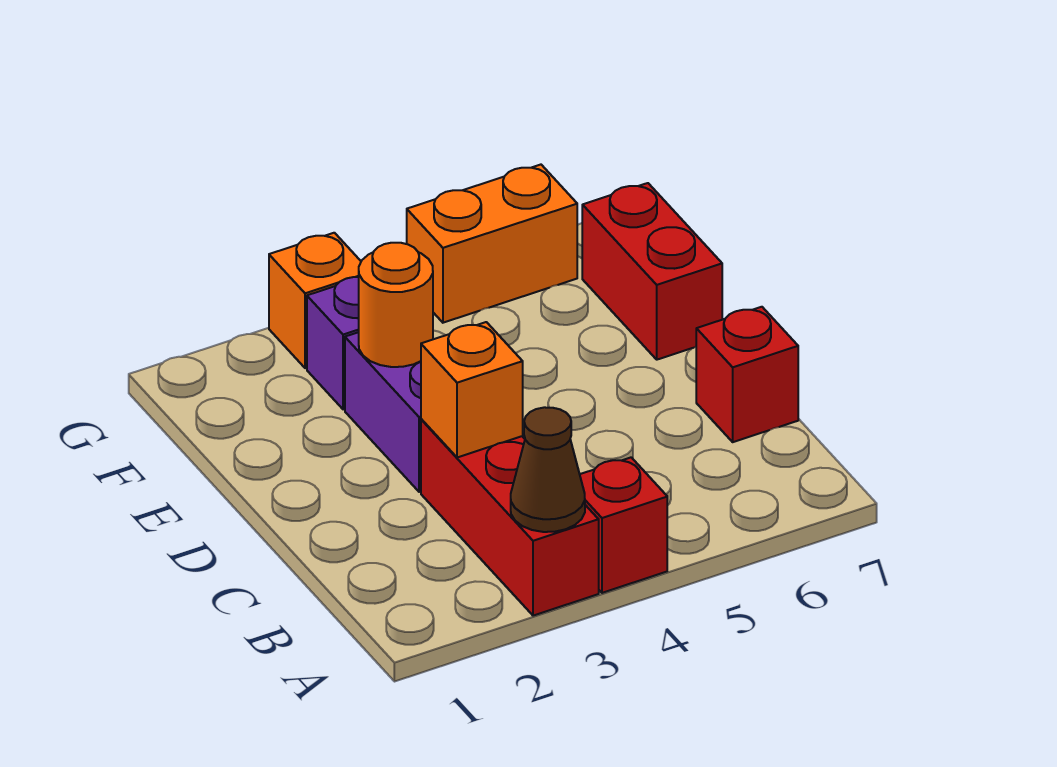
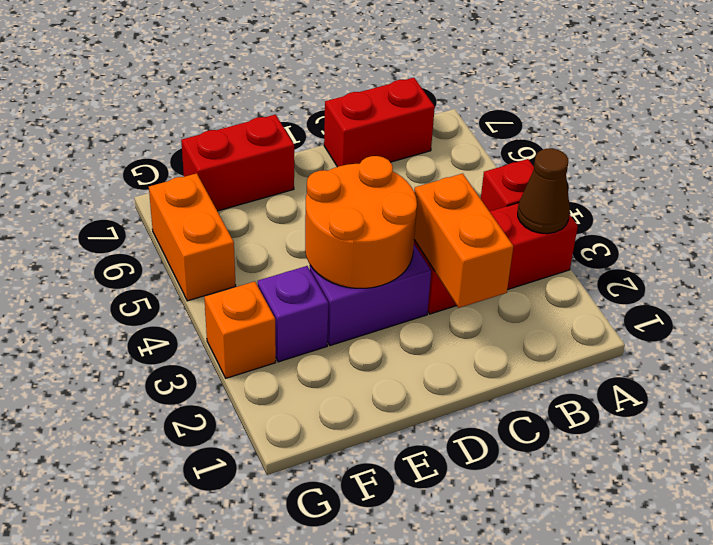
orange brick C3 level 2 -> orange brick C2:C3 level 2
red brick C7 level 1 -> red brick B7:C7 level 1
orange round brick E3 level 2 -> orange round brick D3:E4 level 2

